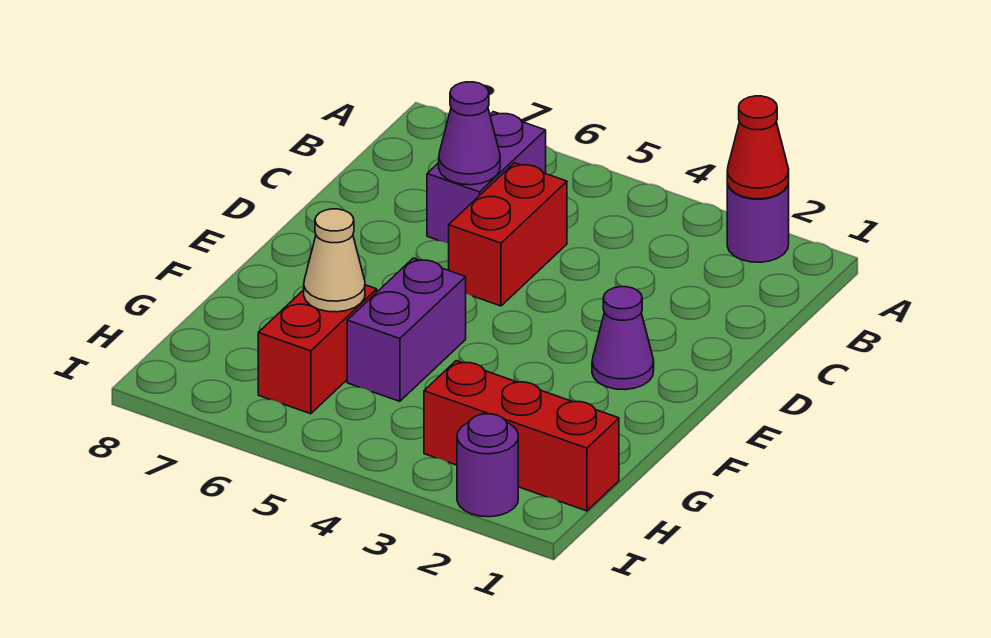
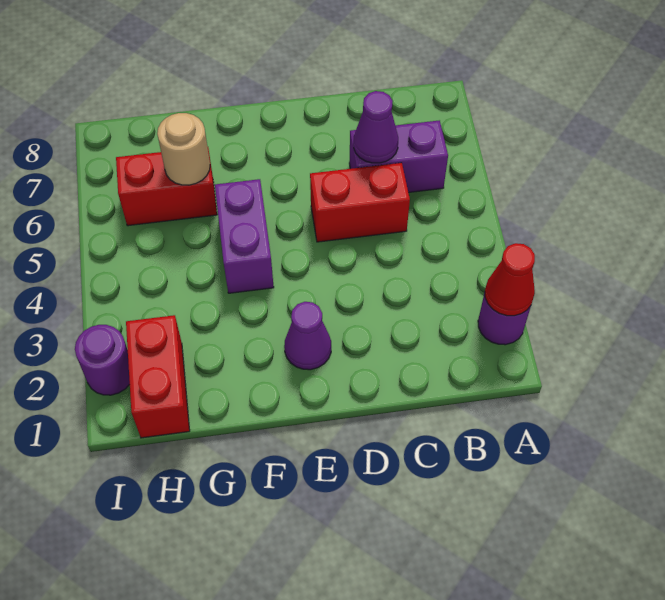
purple brick F5:G5 level 1 -> purple brick F4:F5 level 1
tan cone G6 level 2 -> tan round brick G6 level 2
red brick H1:H3 level 1 -> red brick H1:H2 level 1

